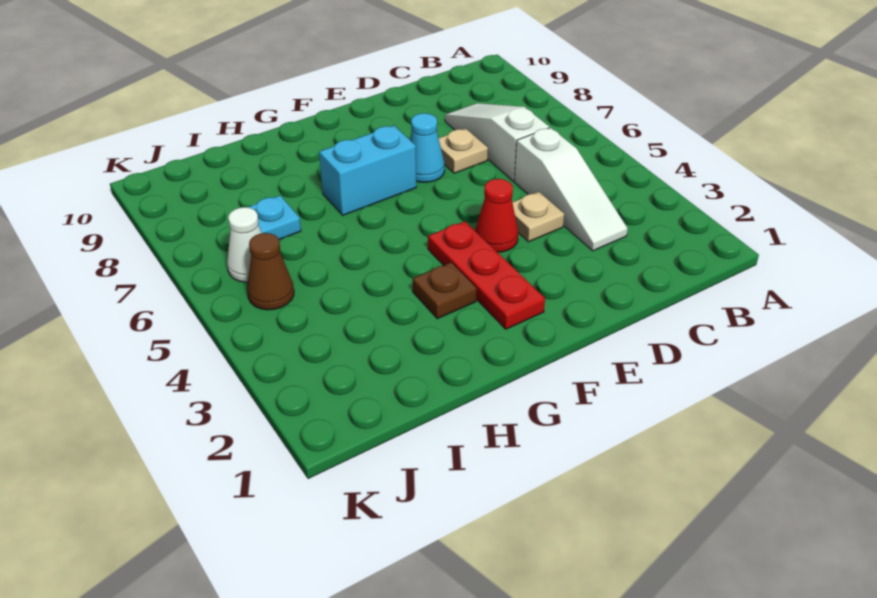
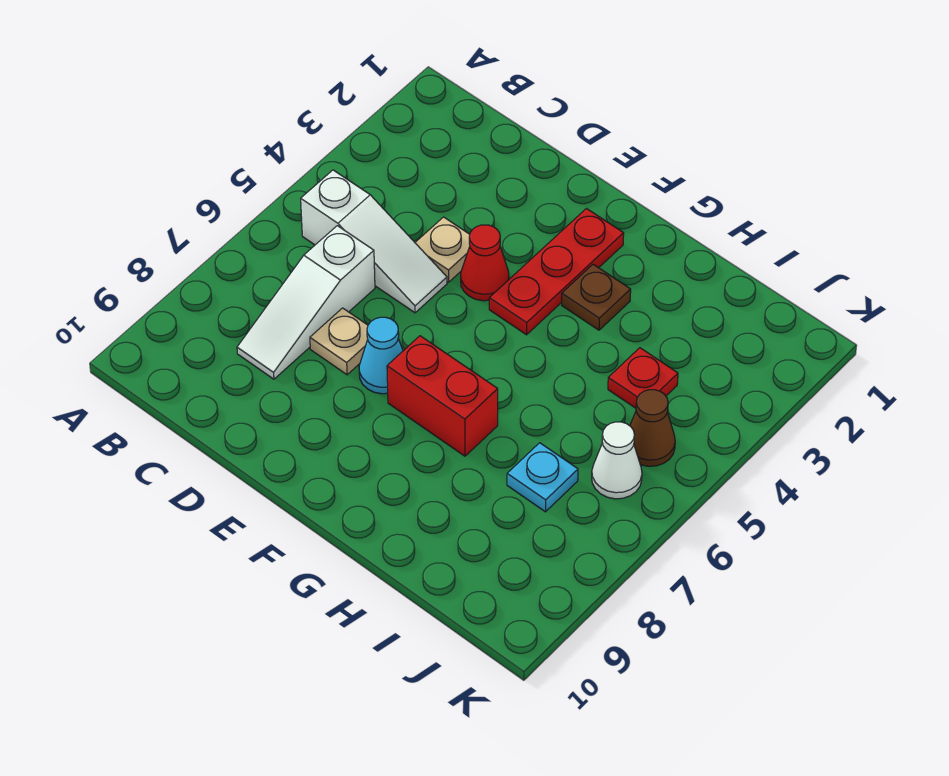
white slope C3:C5 level 1 top 5 -> white slope B5:D5 level 1 top B
cyan brick F7:G7 level 1 -> red brick F7:G7 level 1
none -> red plate I4 level 1

